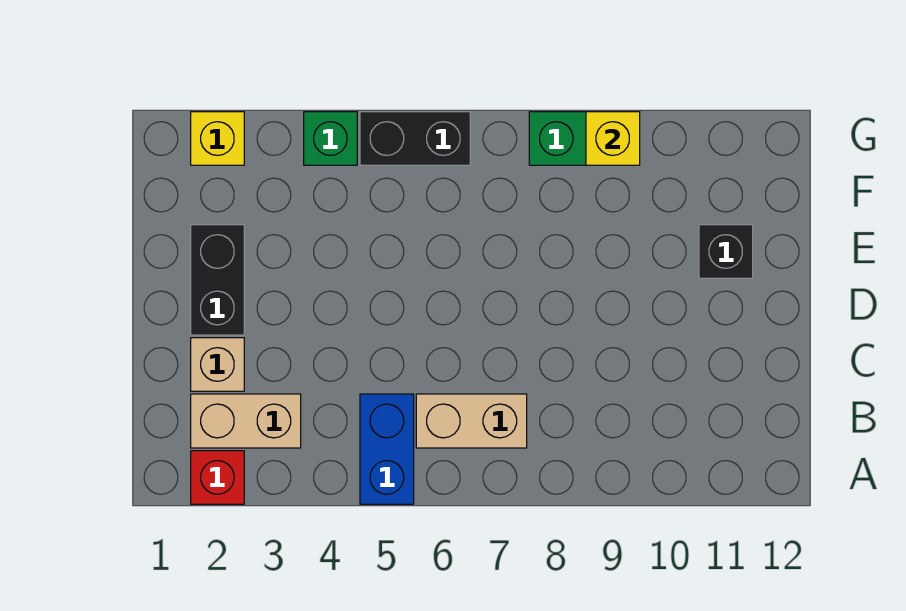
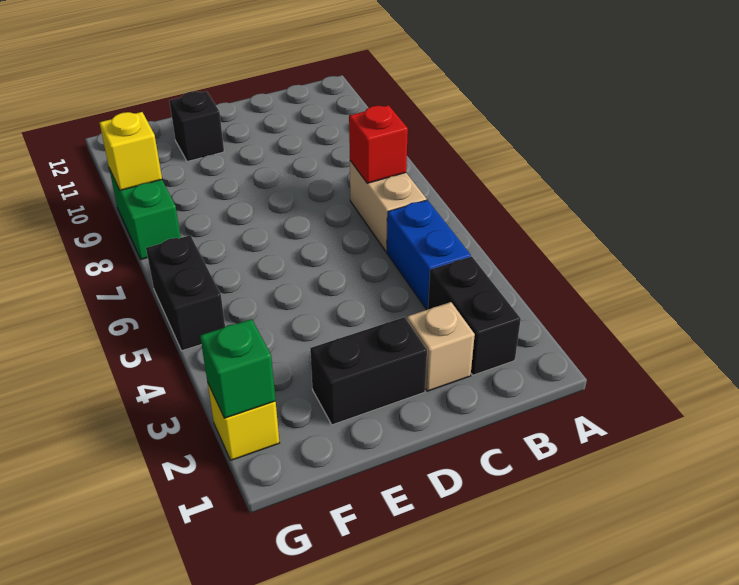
red brick A2 level 1 -> red brick B7 level 2
blue brick A5:B5 level 1 -> blue brick B4:B5 level 1
tan brick B2:B3 level 1 -> black brick B2:B3 level 1
green brick G4 level 1 -> green brick G2 level 2

